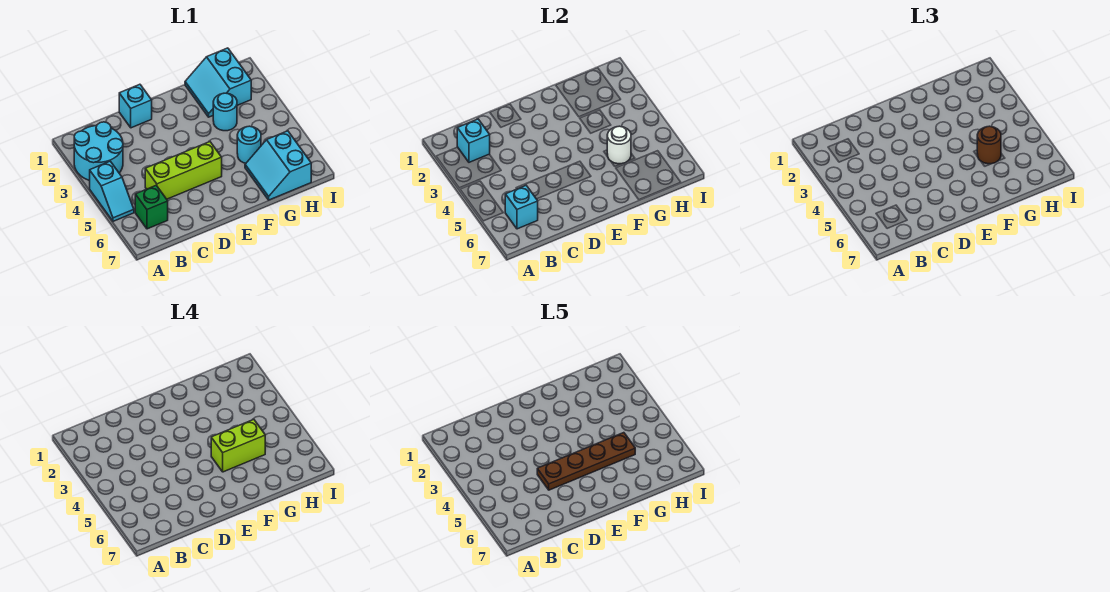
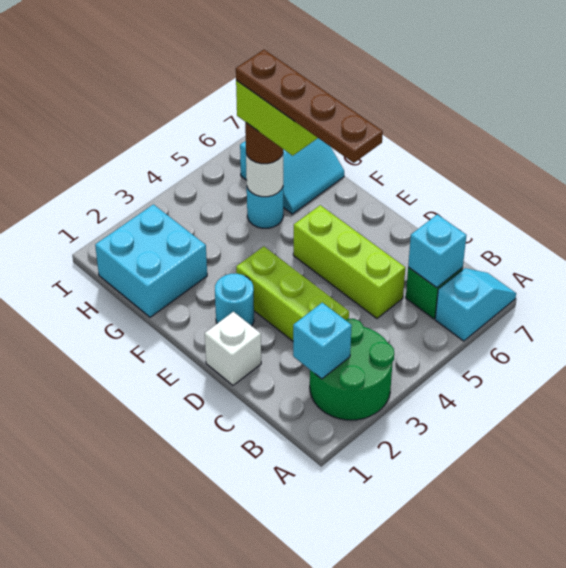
cyan round brick A2:B3 level 1 -> green round brick A2:B3 level 1
cyan slope A4:A5 level 1 top 4 -> cyan slope A6:A7 level 1 top 6
none -> lime brick C3:E3 level 1
cyan brick D1 level 1 -> white brick D1 level 1
cyan slope G1:H2 level 1 top H -> cyan brick G1:H2 level 1
cyan round brick G3 level 1 -> cyan round brick E2 level 1

